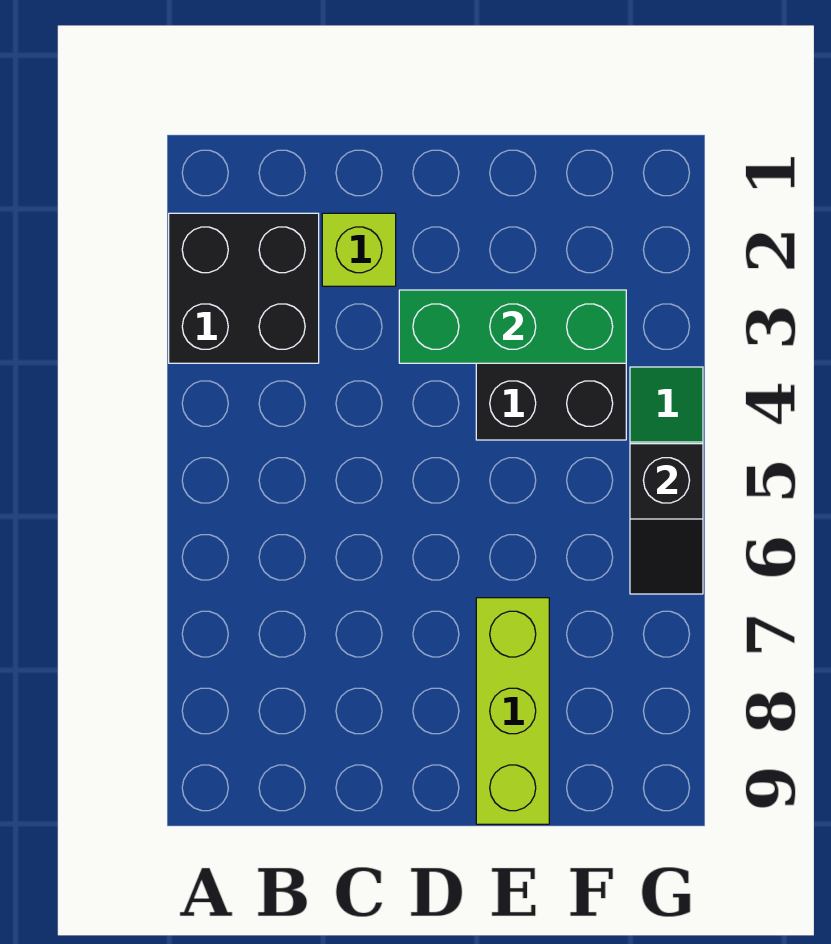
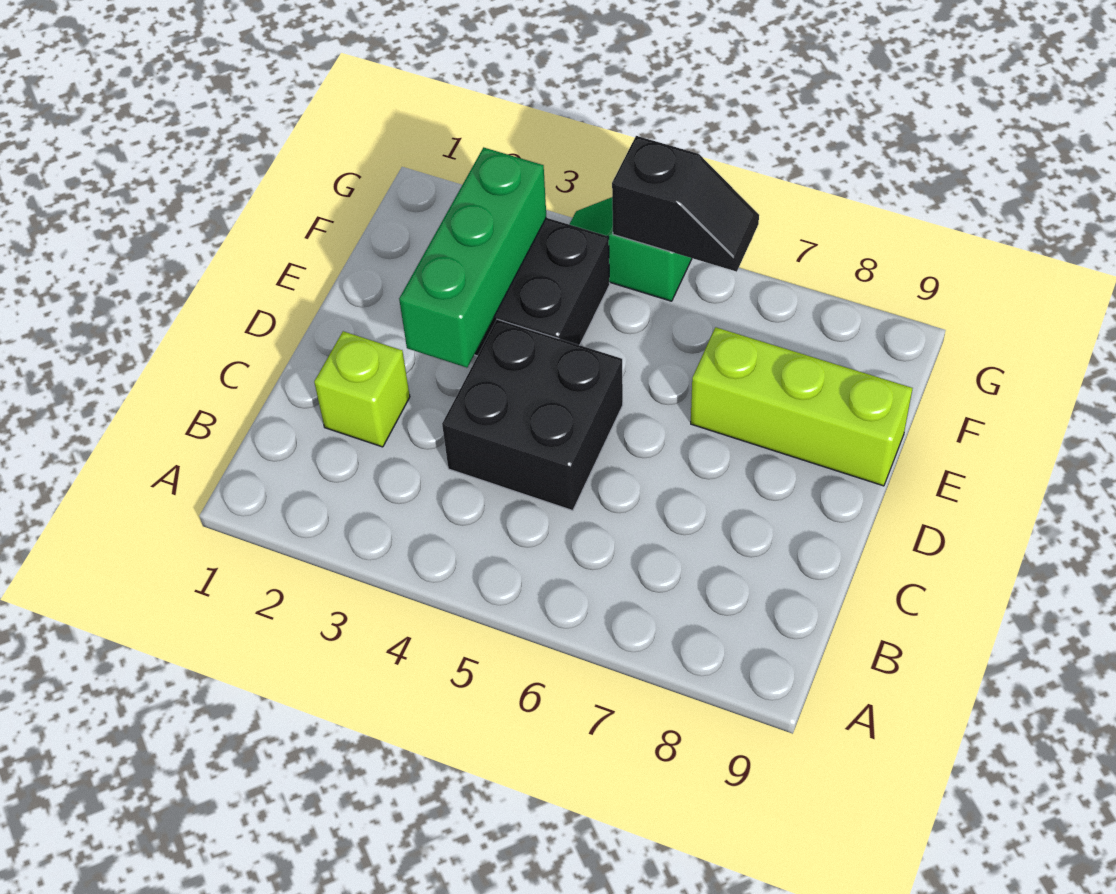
black brick A2:B3 level 1 -> black brick C4:D5 level 1

